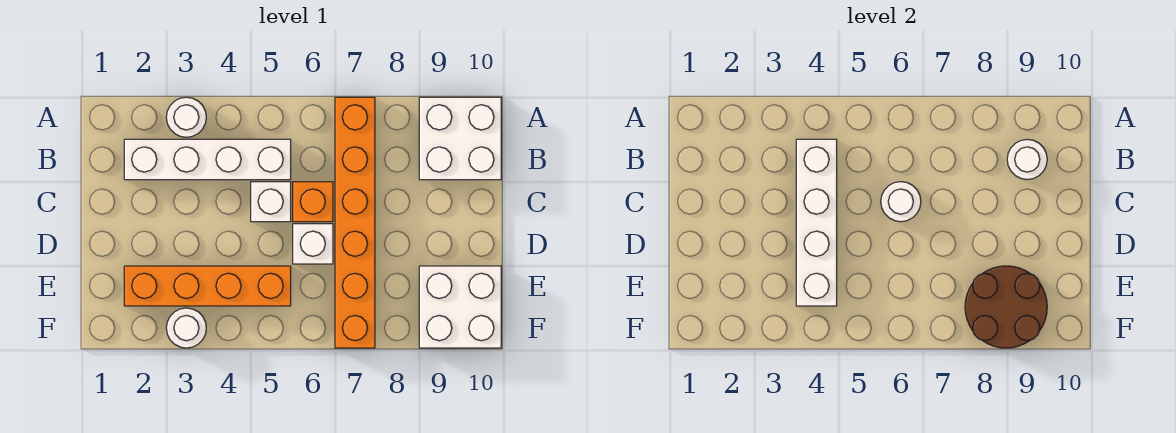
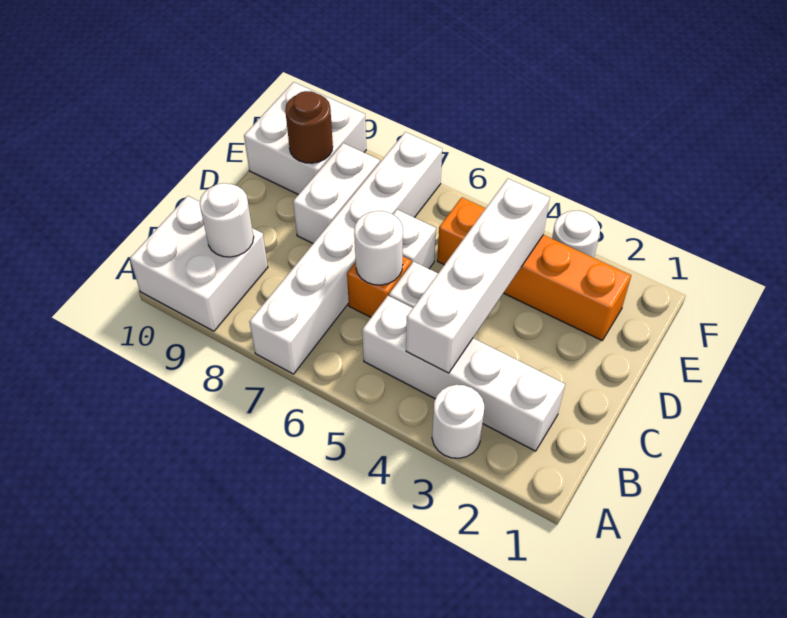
orange brick A7:F7 level 1 -> white brick A7:F7 level 1
none -> white brick D8:E8 level 1
brown round brick E8:F9 level 2 -> brown round brick E9 level 2

